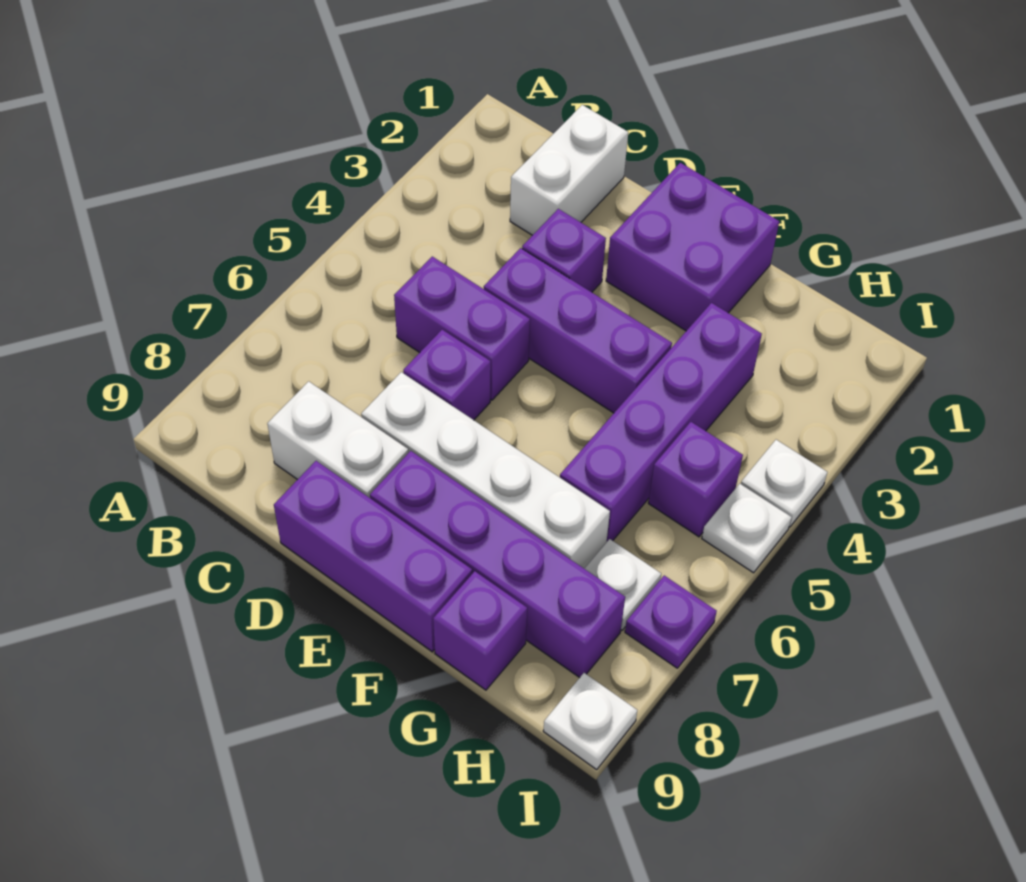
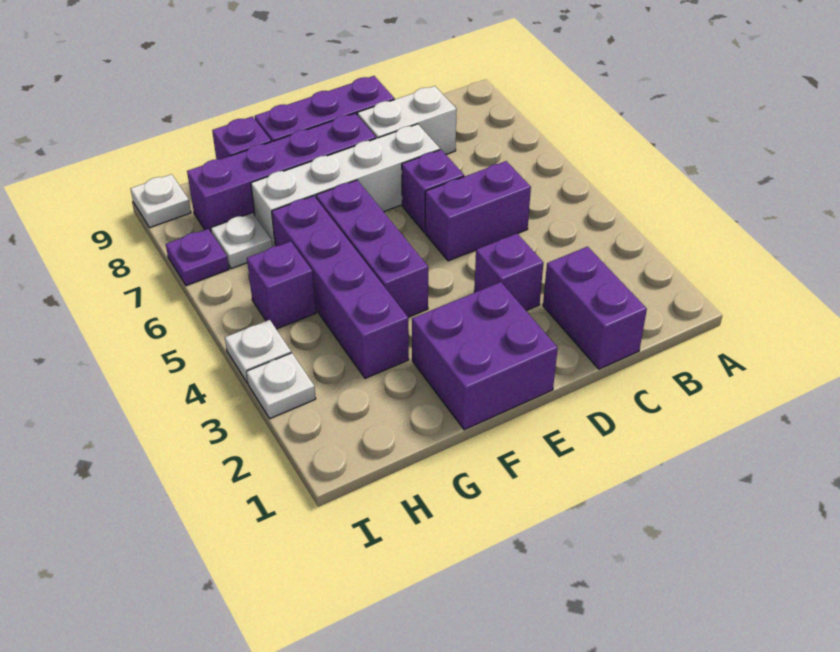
white brick C1:C2 level 1 -> purple brick C1:C2 level 1
purple brick D4:F4 level 1 -> purple brick F4:F6 level 1
white plate I5 level 1 -> white plate I3 level 1

